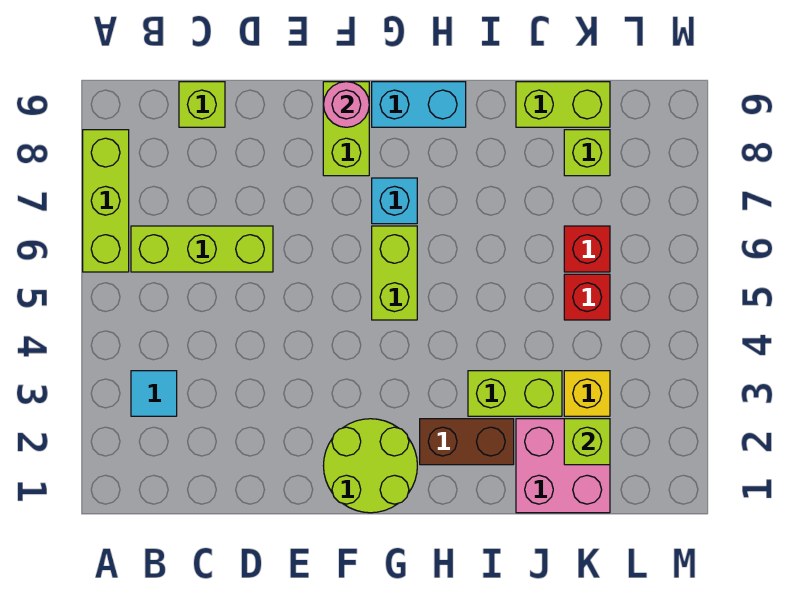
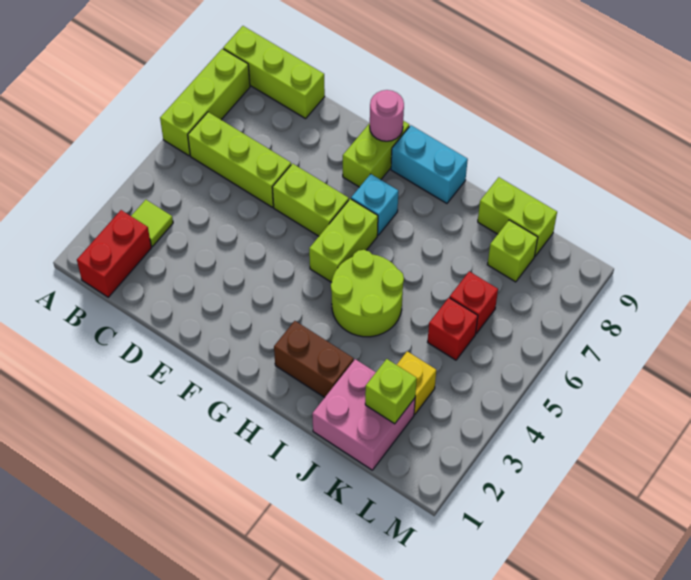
none -> red brick B1:B2 level 1
cyan tile B3 level 1 -> lime tile B3 level 1
lime brick C9 level 1 -> lime brick A9:C9 level 1
lime round brick F1:G2 level 1 -> lime round brick H4:I5 level 1
lime brick I3:J3 level 1 -> lime brick E6:F6 level 1

